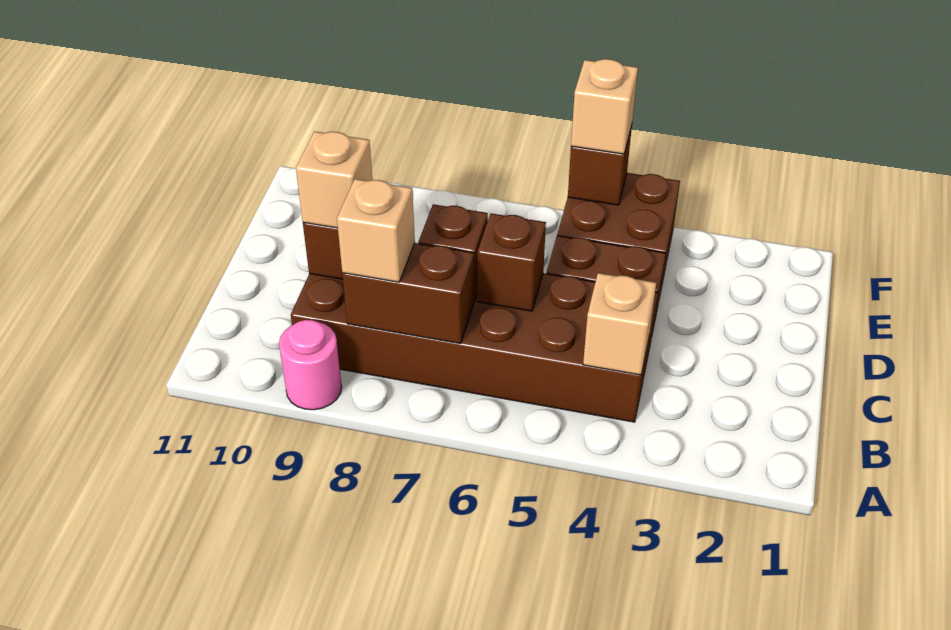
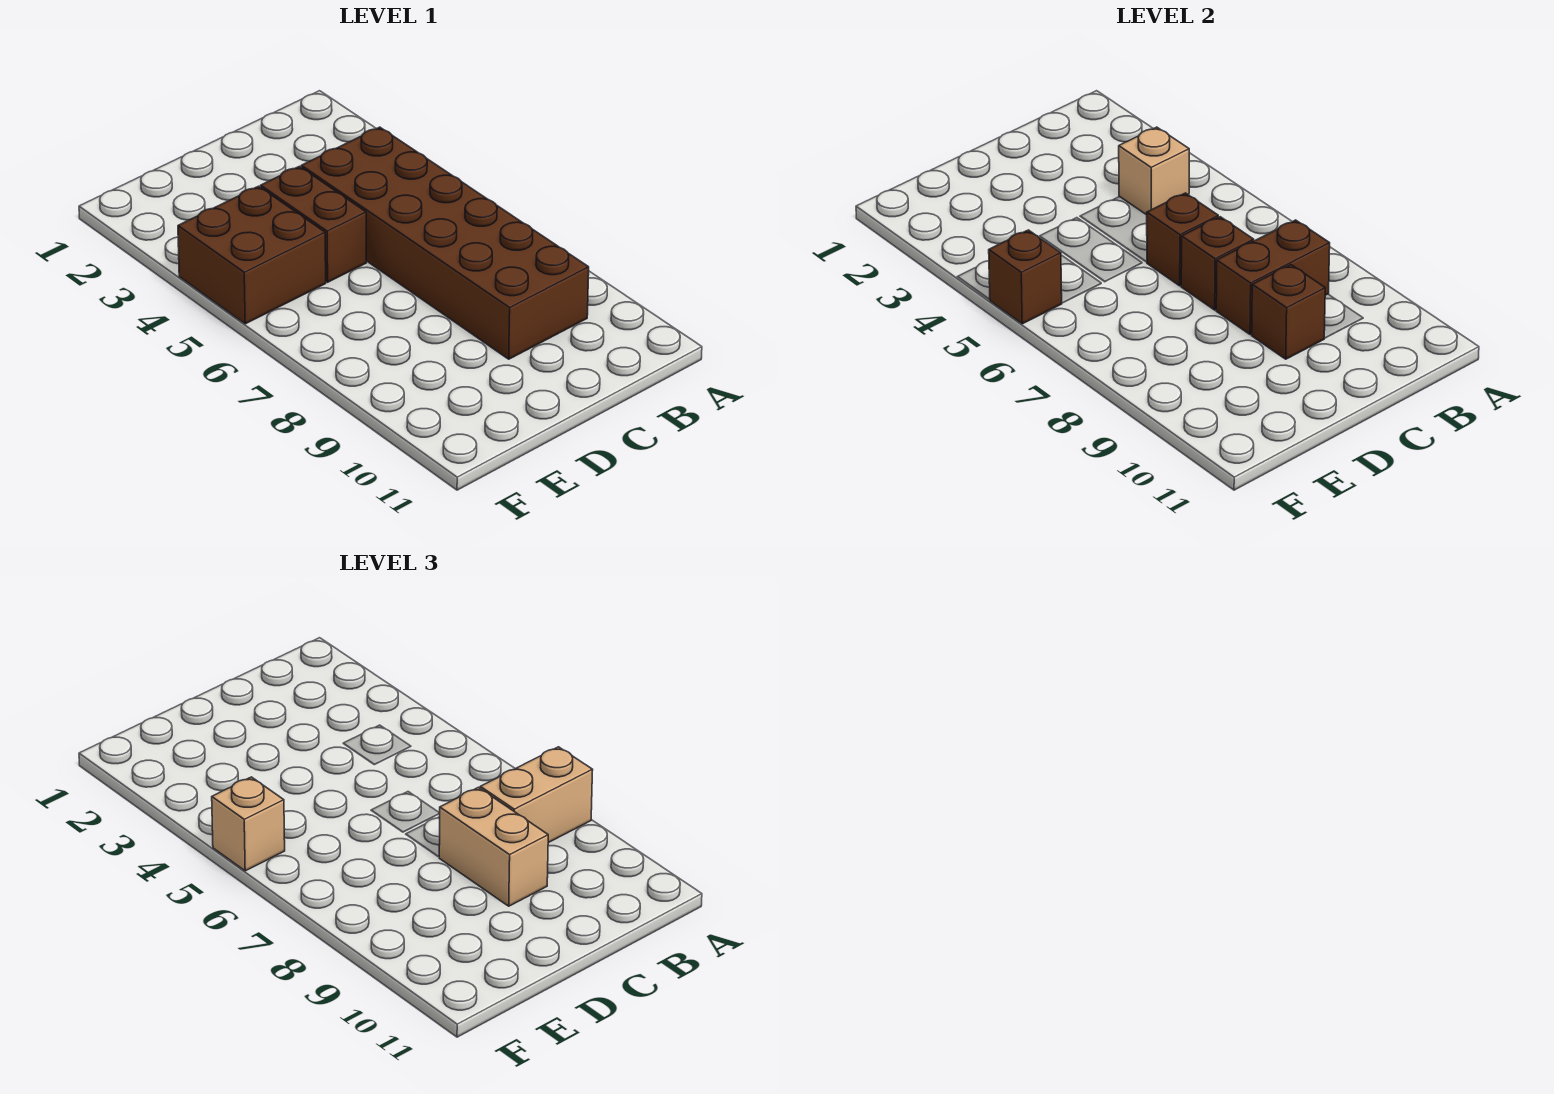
pink round brick A9 level 1 -> none
brown brick B7:B8 level 2 -> brown brick B8:C8 level 2
tan brick B8 level 3 -> tan brick A8:B8 level 3
tan brick C9 level 3 -> tan brick C8:C9 level 3

